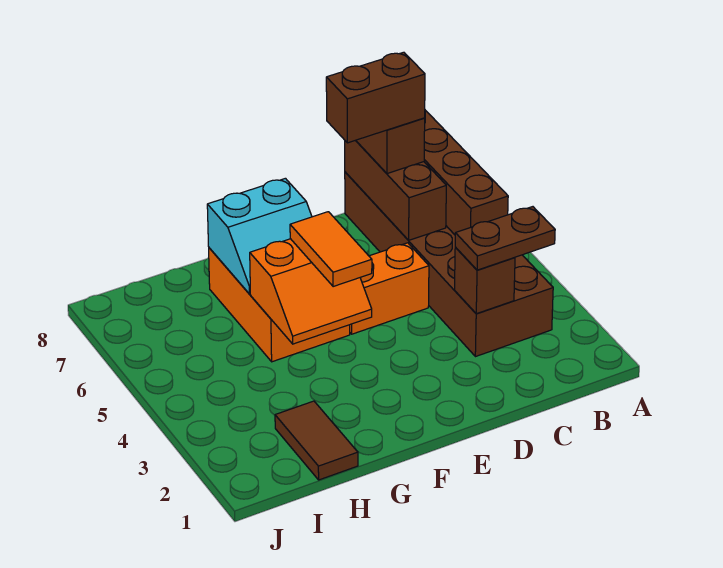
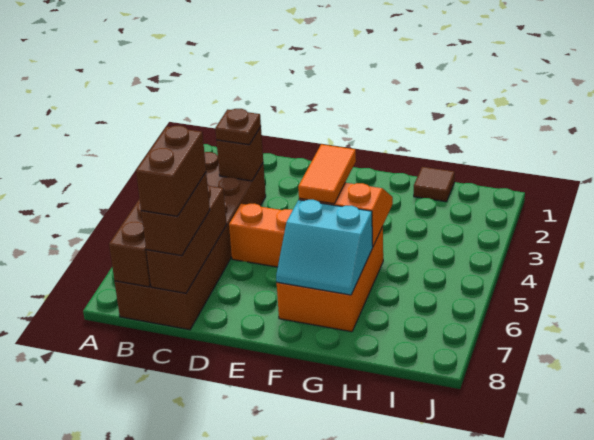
brown plate B3:C3 level 3 -> brown plate C3 level 3
brown brick C7:D7 level 4 -> brown brick C7:C8 level 4
cyan slope F6:G7 level 2 top 7 -> cyan slope F6:G7 level 2 top 6
brown tile H1:H2 level 1 -> brown tile H1 level 1

